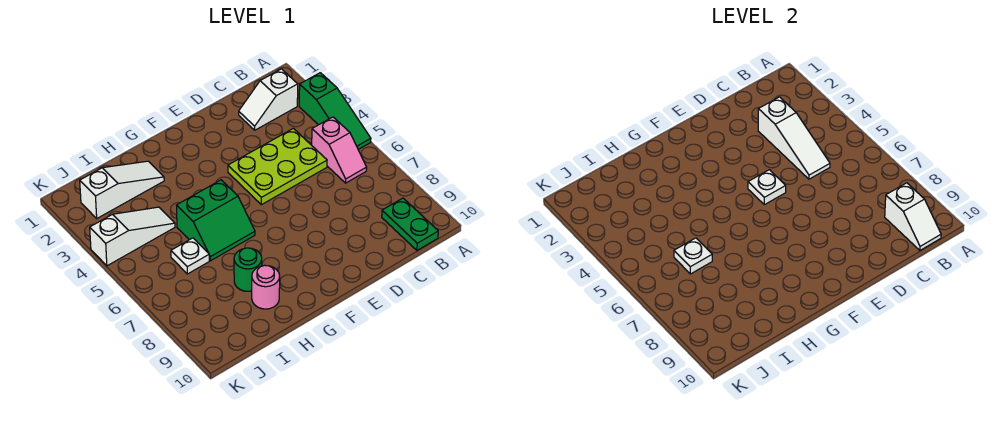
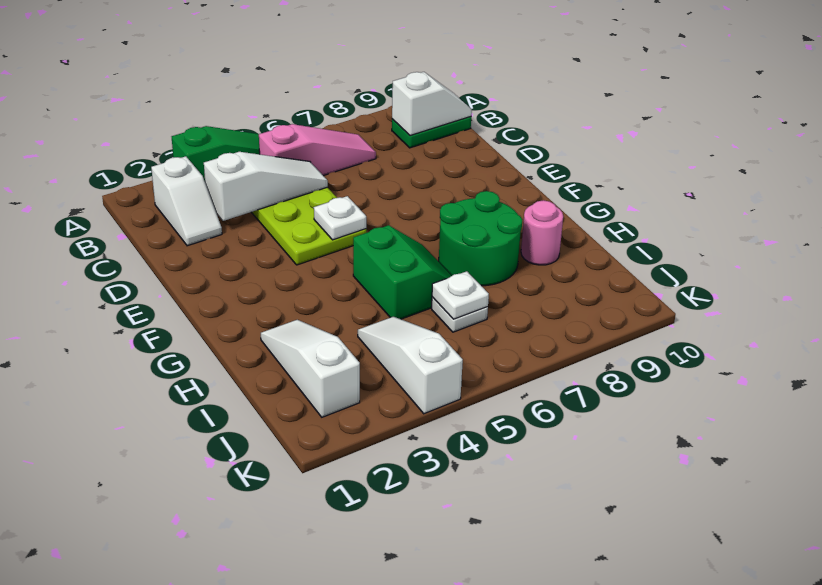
pink slope B5:B6 level 1 top 5 -> pink slope B5:B7 level 1 top 5
green round brick H8 level 1 -> green round brick G7:H8 level 1

